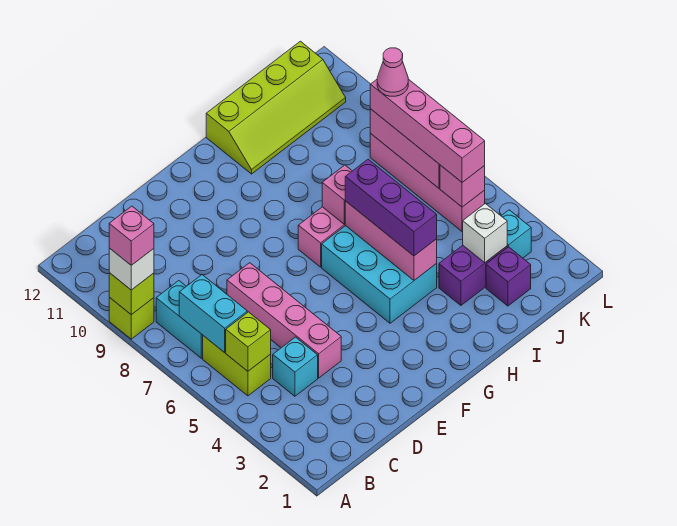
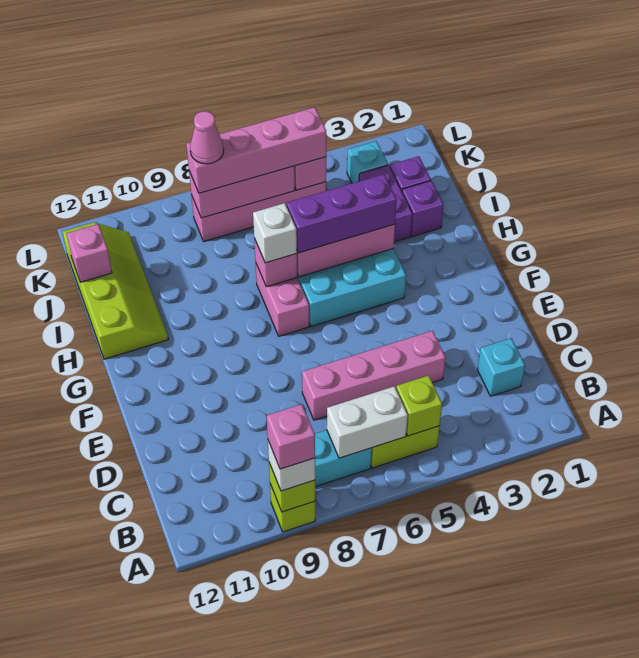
cyan brick B6:B7 level 2 -> white brick B6:B7 level 2
cyan brick C4 level 1 -> cyan brick C2 level 1
none -> purple brick I2 level 1
white brick J3 level 2 -> white brick H7 level 3
none -> pink brick J12 level 2

